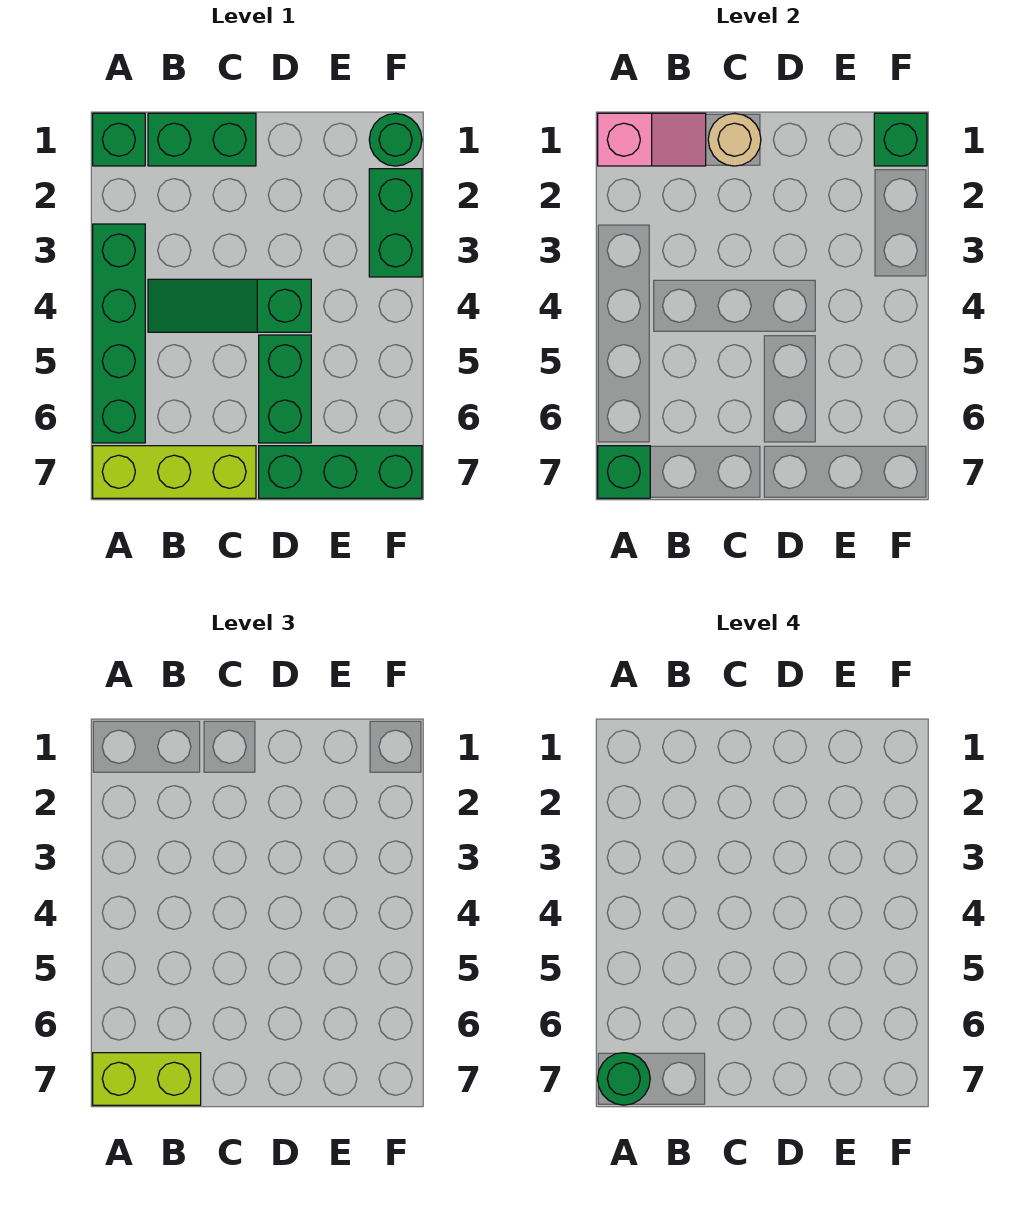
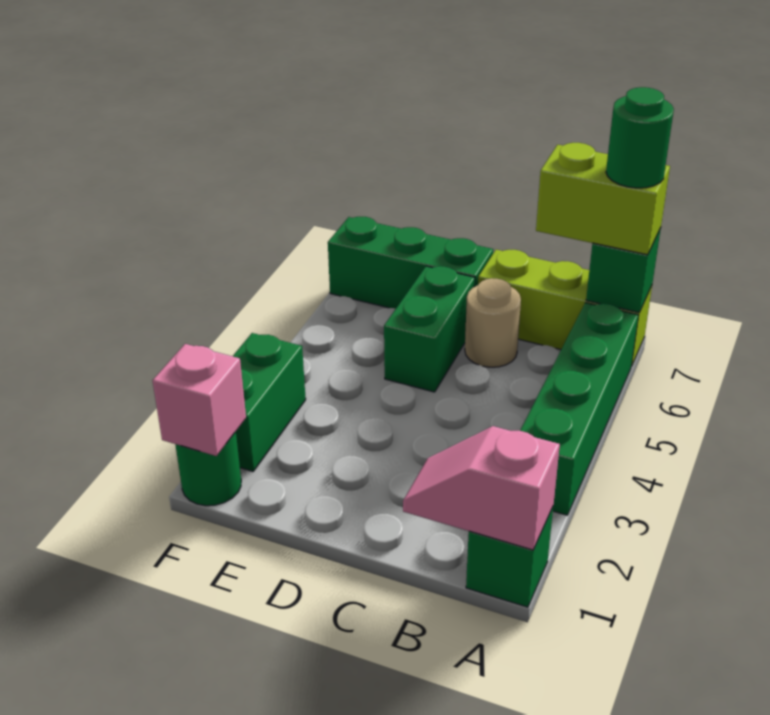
green brick B1:C1 level 1 -> none
green slope B4:D4 level 1 top D -> none
tan round brick C1 level 2 -> tan round brick C6 level 1
green brick F1 level 2 -> pink brick F1 level 2

